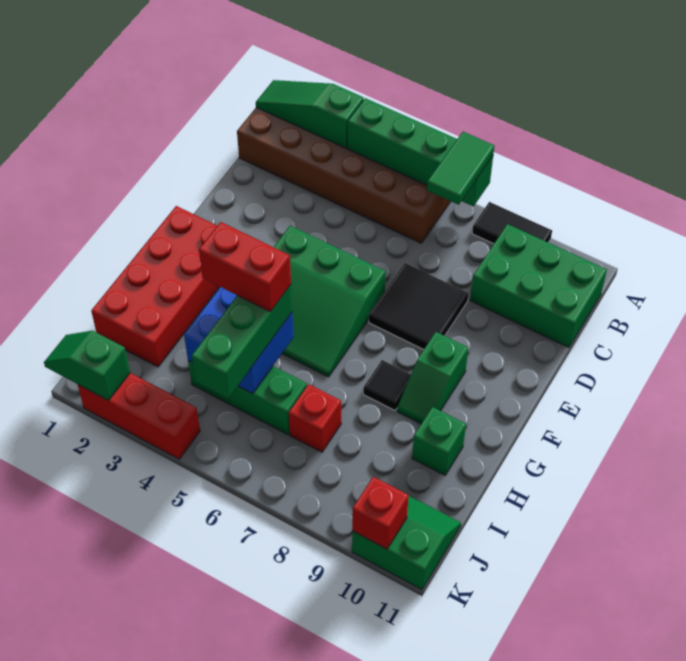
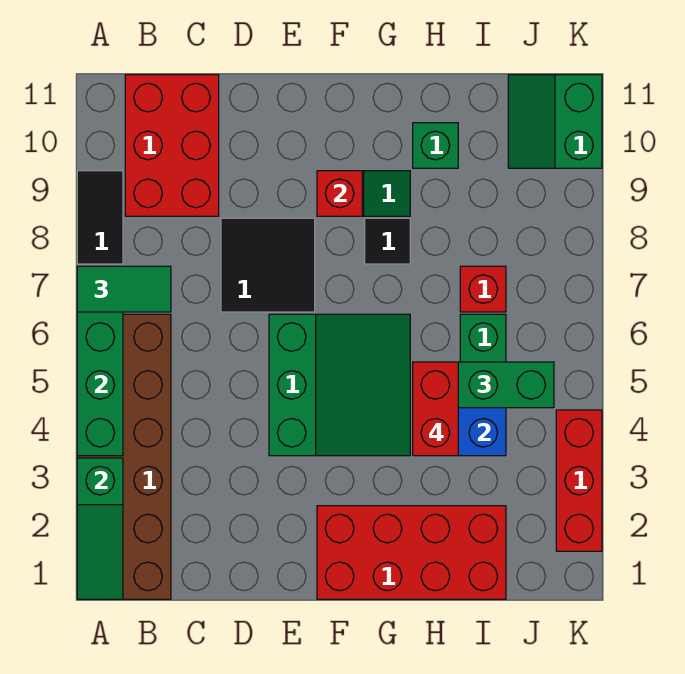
green brick B9:C11 level 1 -> red brick B9:C11 level 1
green slope K1:K2 level 2 top 2 -> none
red brick K10 level 2 -> red brick F9 level 2

